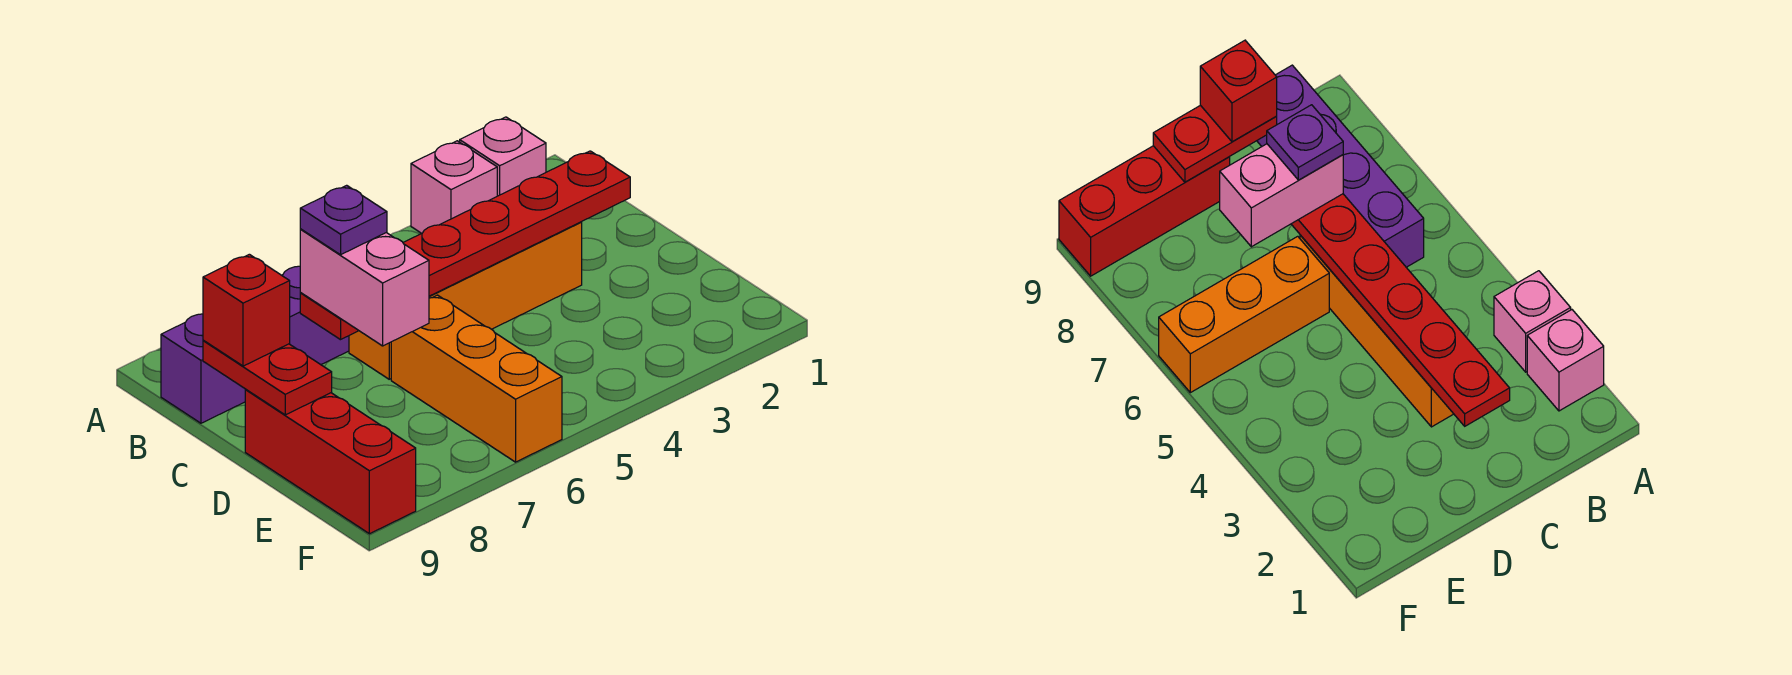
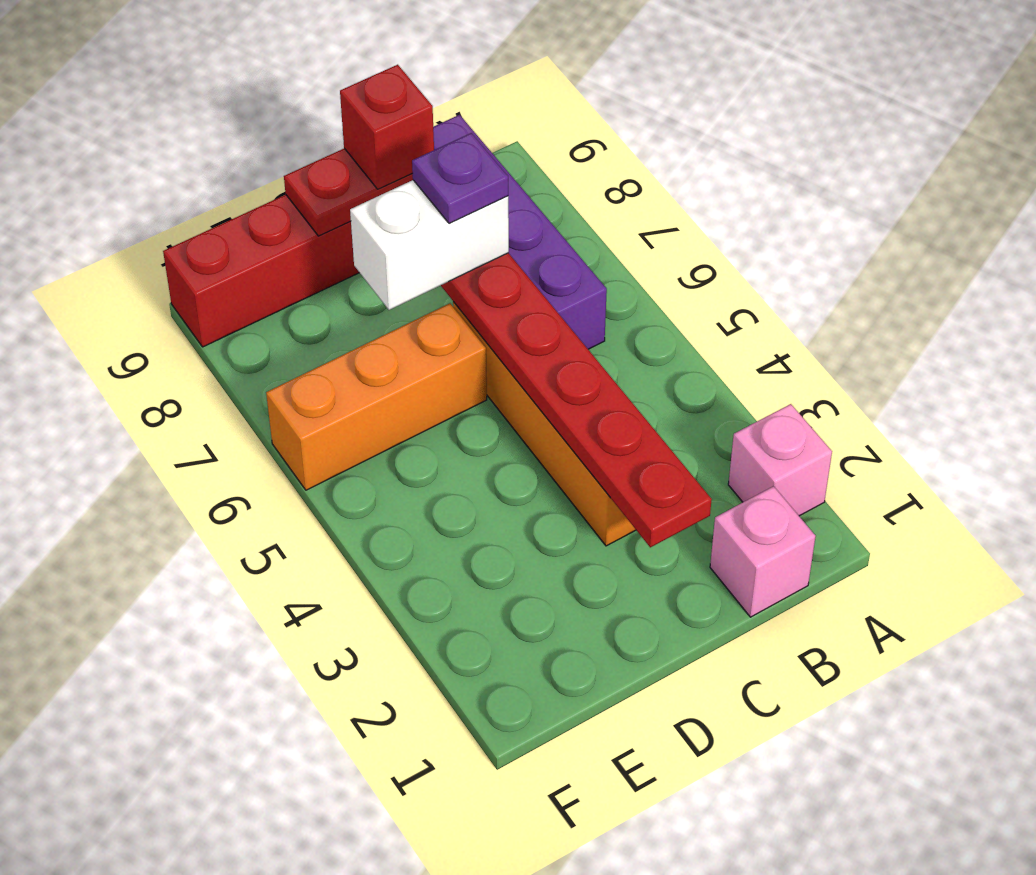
pink brick A3 level 1 -> pink brick B1 level 1
pink brick C7:D7 level 3 -> white brick C7:D7 level 3

